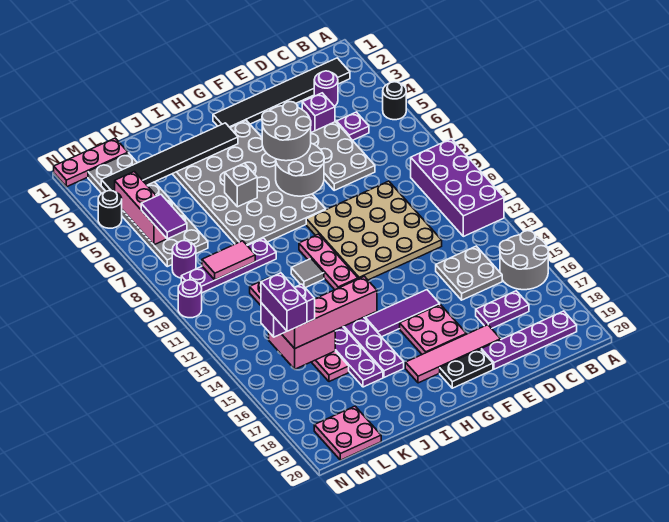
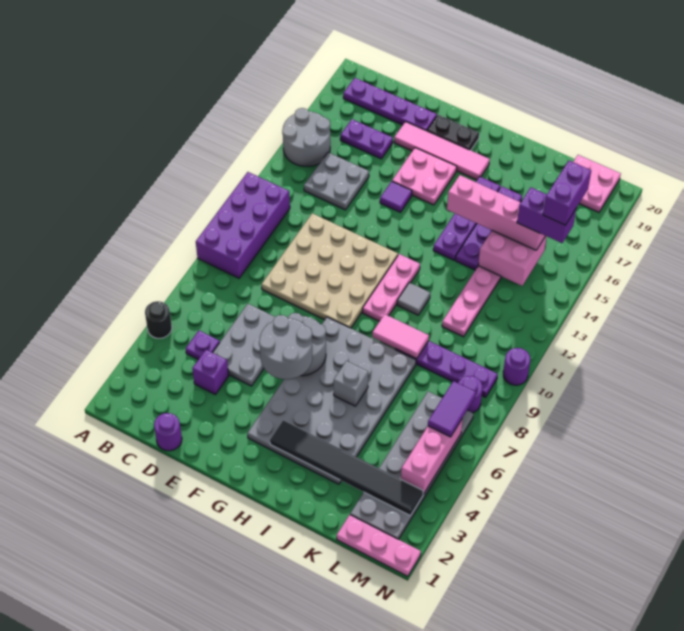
black tile B2:G2 level 1 -> none
purple round brick C3 level 1 -> purple round brick D1 level 1
purple tile F15:H15 level 1 -> purple tile F15 level 1
pink tile K9:L9 level 2 -> pink tile I9:J9 level 2
black round brick N4 level 1 -> none

